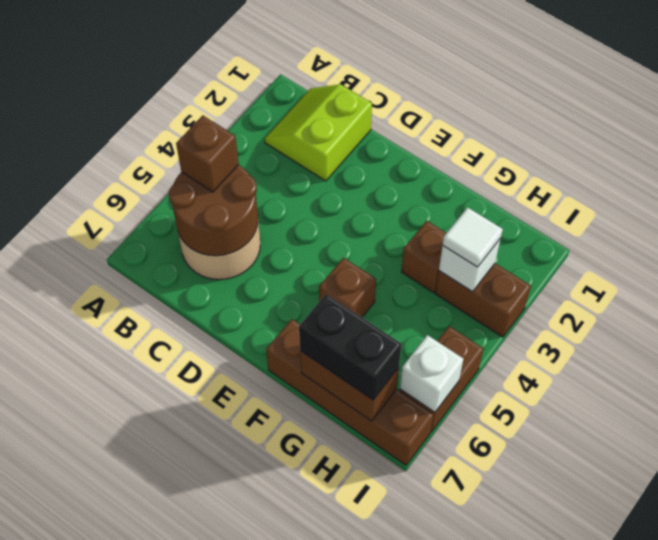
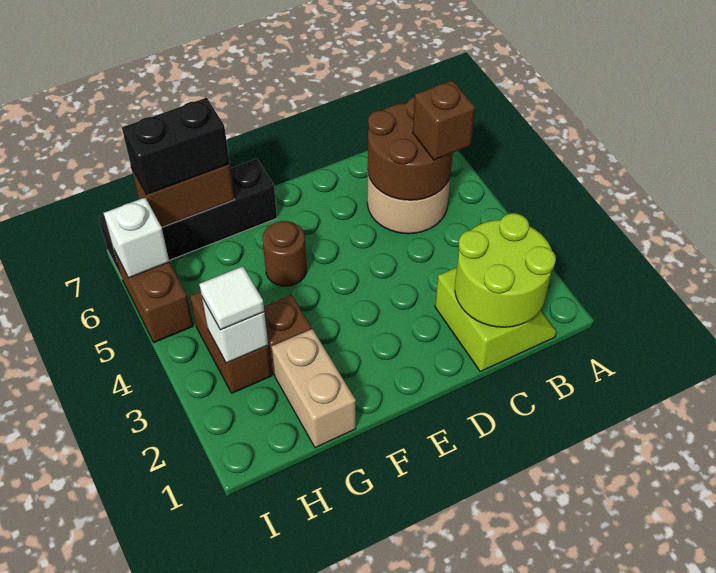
none -> lime round brick B1:C2 level 2
brown brick F5 level 1 -> brown round brick F5 level 1
brown brick F7:I7 level 1 -> black brick F7:I7 level 1
none -> tan brick G1:G2 level 1
brown brick H3:I3 level 1 -> brown brick H3:H4 level 1

